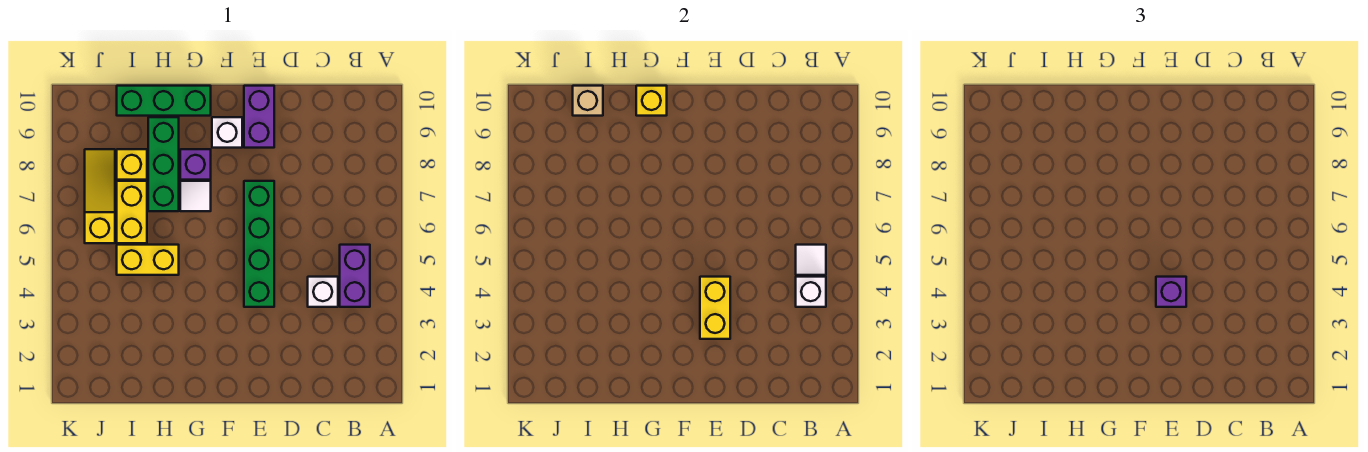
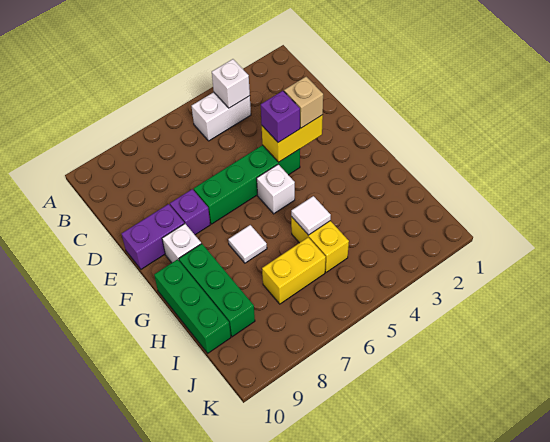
purple brick B4:B5 level 1 -> white brick B4:B5 level 1
white tile B5 level 2 -> white tile H5 level 2
white brick C4 level 1 -> white brick F5 level 1
purple brick G8 level 1 -> purple brick E8 level 1
yellow brick G10 level 2 -> none
green brick H7:H9 level 1 -> green brick G9:I9 level 1
yellow brick I8 level 1 -> none
tan brick I10 level 2 -> tan brick E3 level 3
yellow slope J6:J8 level 1 top 6 -> none

